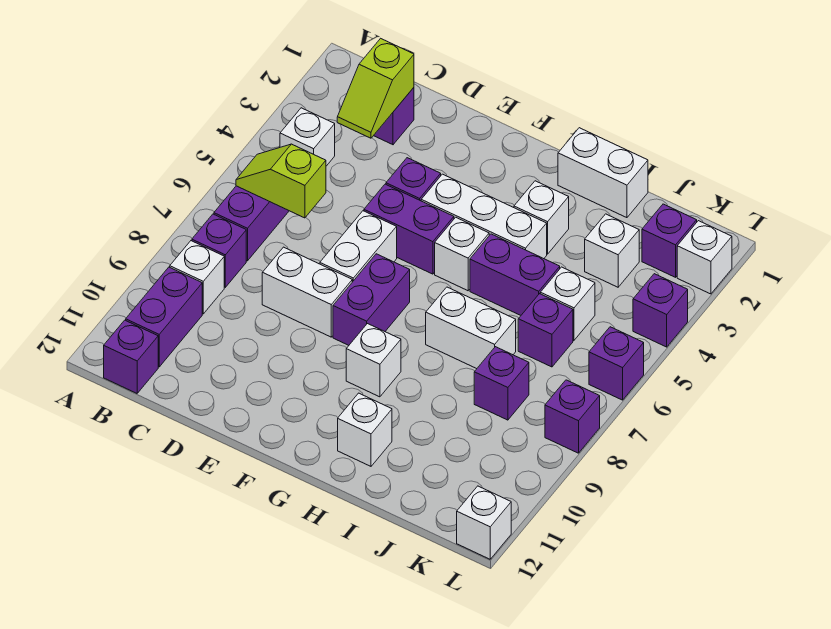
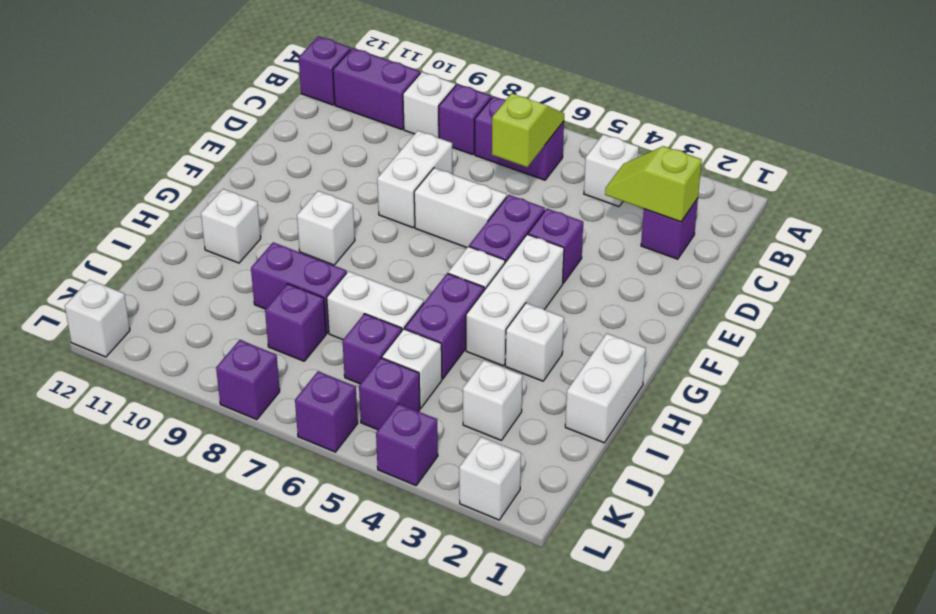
purple brick F7:F8 level 1 -> purple brick I8:I9 level 1
white brick H7:I7 level 1 -> white brick I6:I7 level 1
purple brick K2 level 1 -> purple brick K5 level 1

